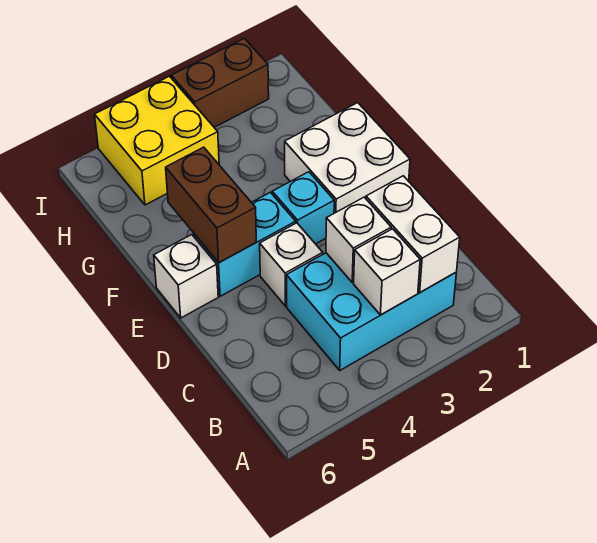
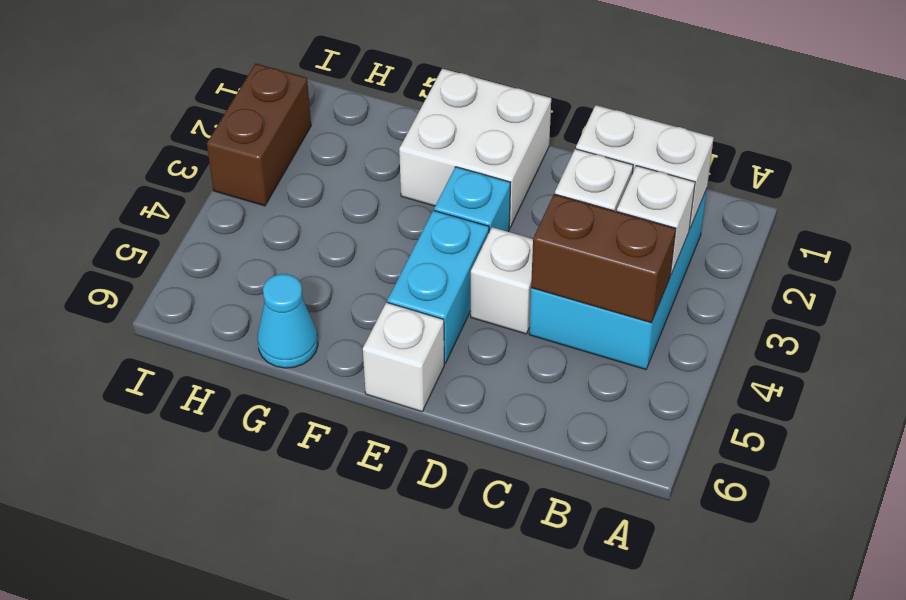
brown brick E5:F5 level 2 -> brown brick B4:C4 level 2
none -> cyan cone G6 level 1
yellow brick H4:I5 level 1 -> none

